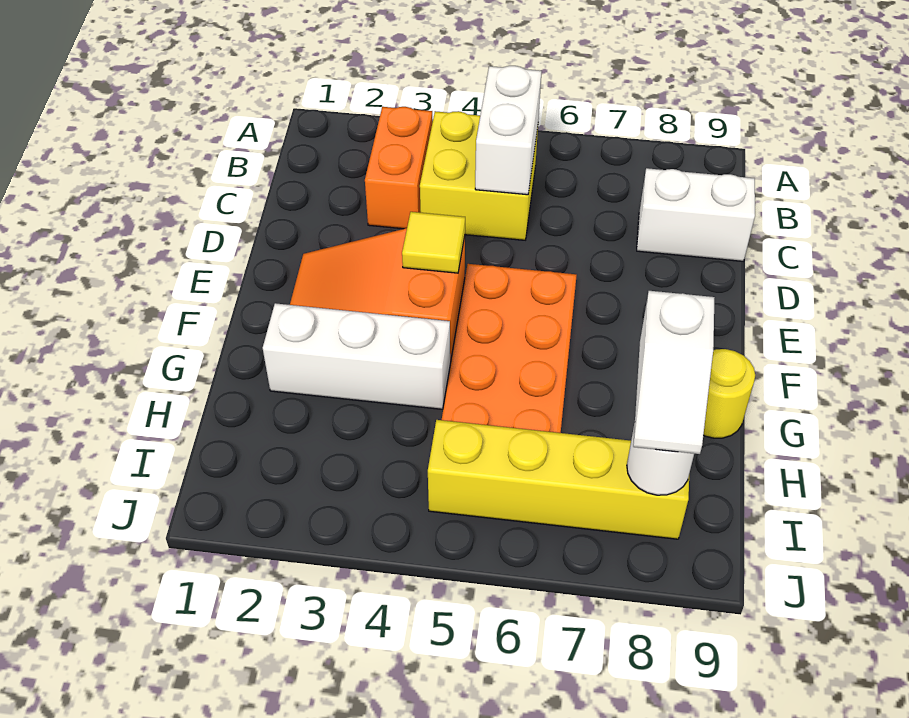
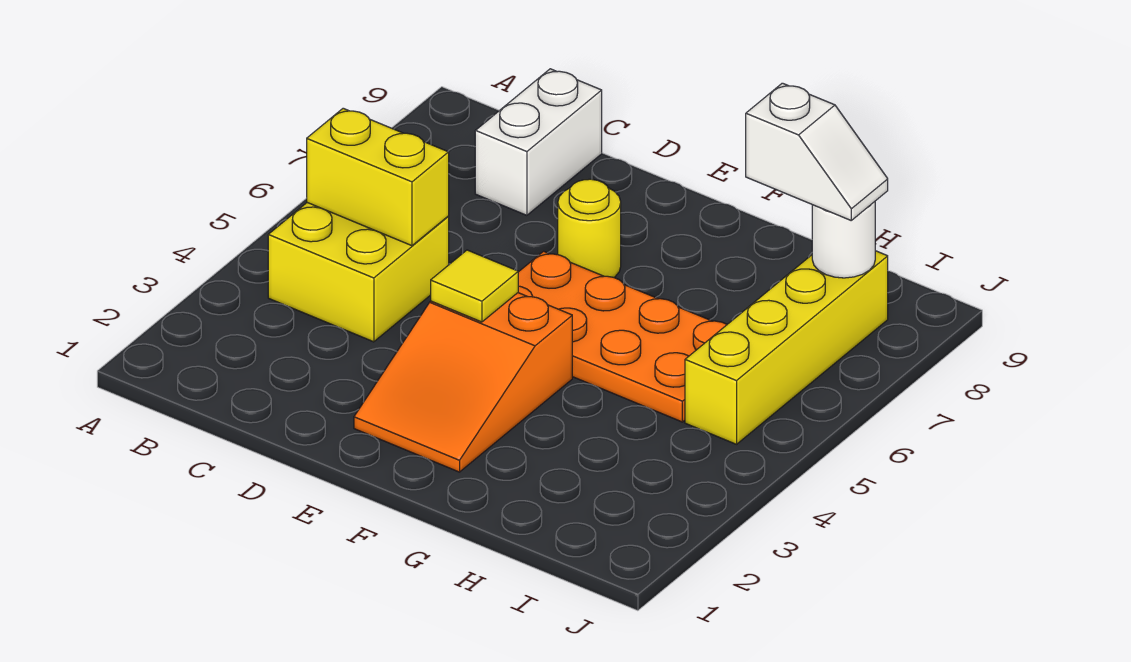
orange brick B3:C3 level 1 -> none
white brick B5:C5 level 2 -> yellow brick B5:C5 level 2
white brick G2:G4 level 1 -> none
yellow round brick G9 level 1 -> yellow round brick E7 level 1

